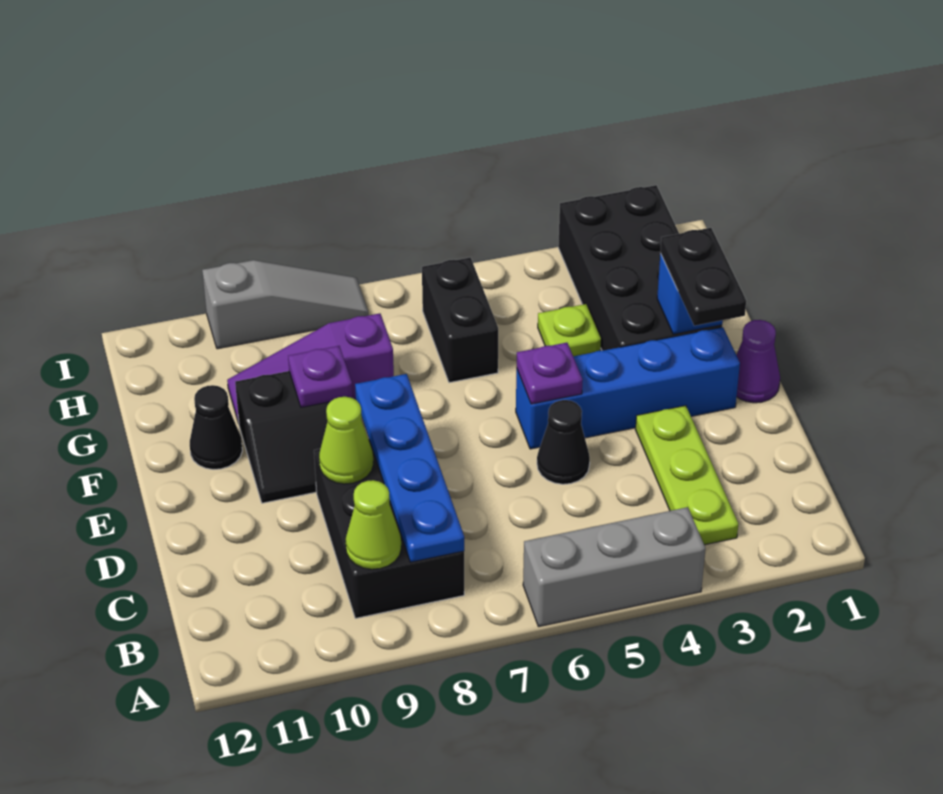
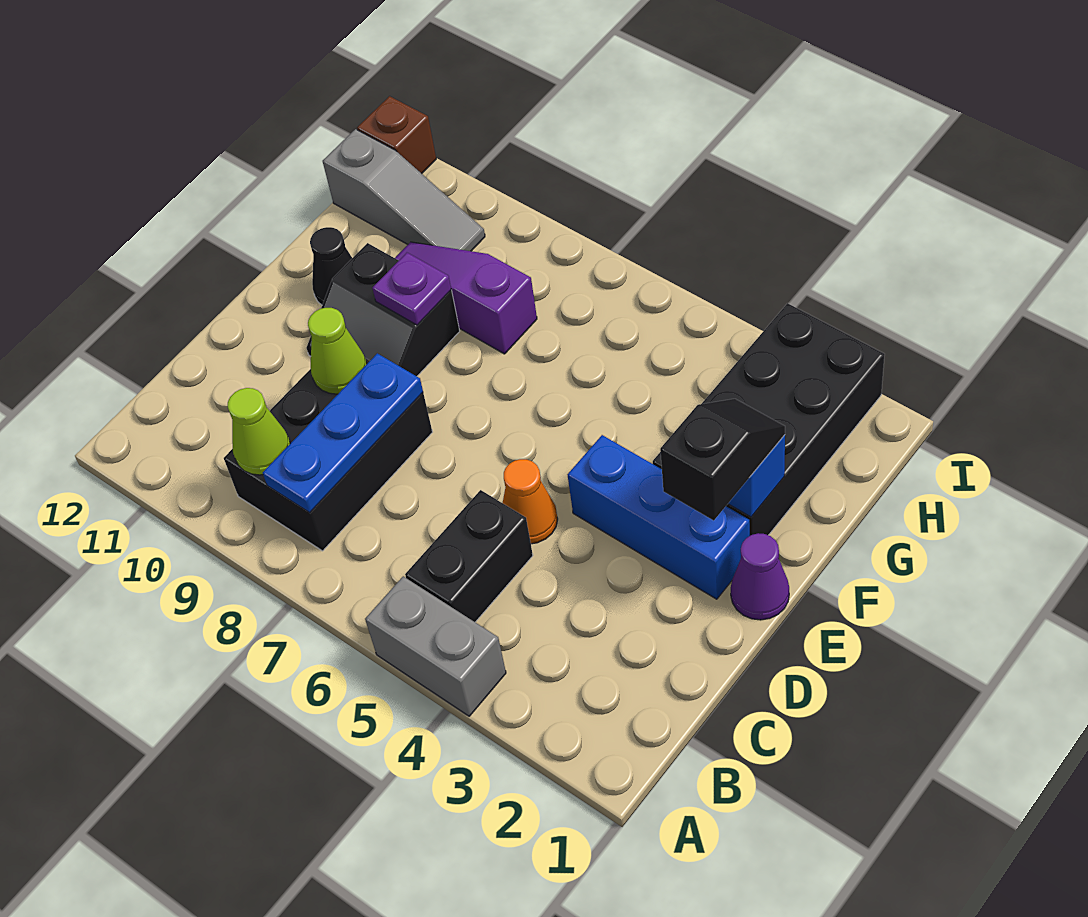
grey brick A4:A6 level 1 -> grey brick A4:A5 level 1
lime plate B3:D3 level 1 -> none
blue plate B8:E8 level 2 -> blue plate B8:D8 level 2
black cone D5 level 1 -> orange cone D5 level 1
blue brick E2:E5 level 1 -> blue brick E2:E4 level 1
black plate E2:F2 level 3 -> black slope E2:F2 level 3 top E
purple plate E5 level 2 -> none
lime plate G4 level 1 -> none
black brick G6:H6 level 1 -> black brick B5:C5 level 1
grey slope I8:I10 level 1 top 10 -> grey slope H10:H12 level 1 top 12
none -> brown brick I12 level 1

